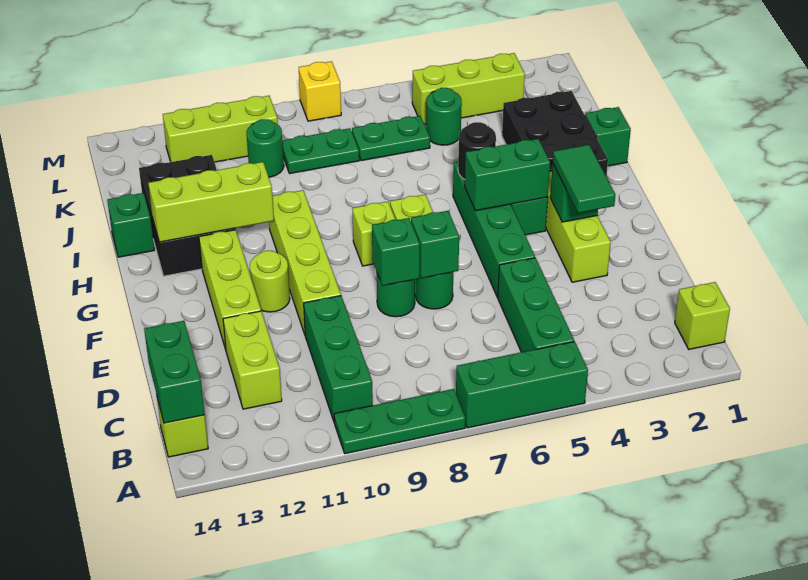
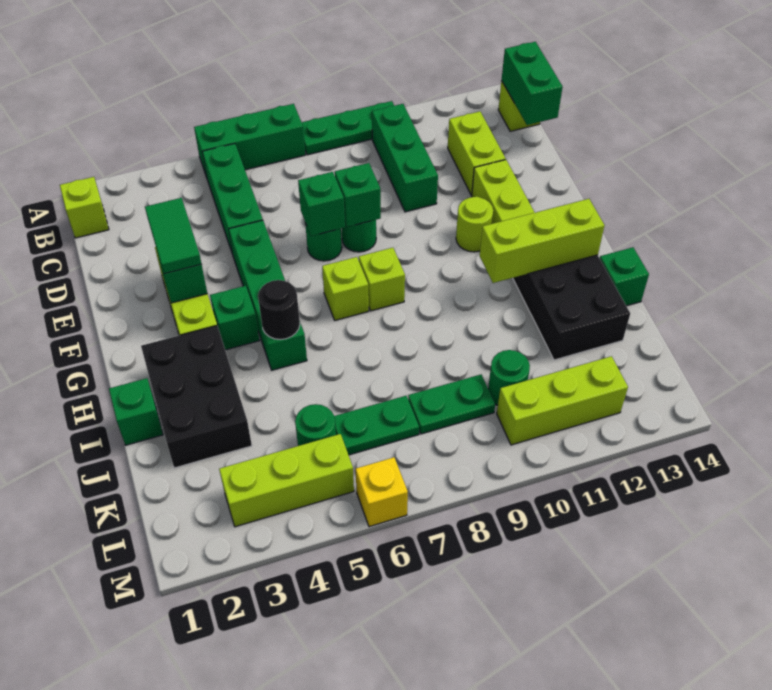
lime brick E10:H10 level 1 -> none
green brick G4:G5 level 2 -> none
yellow brick M8 level 1 -> yellow brick M6 level 1

